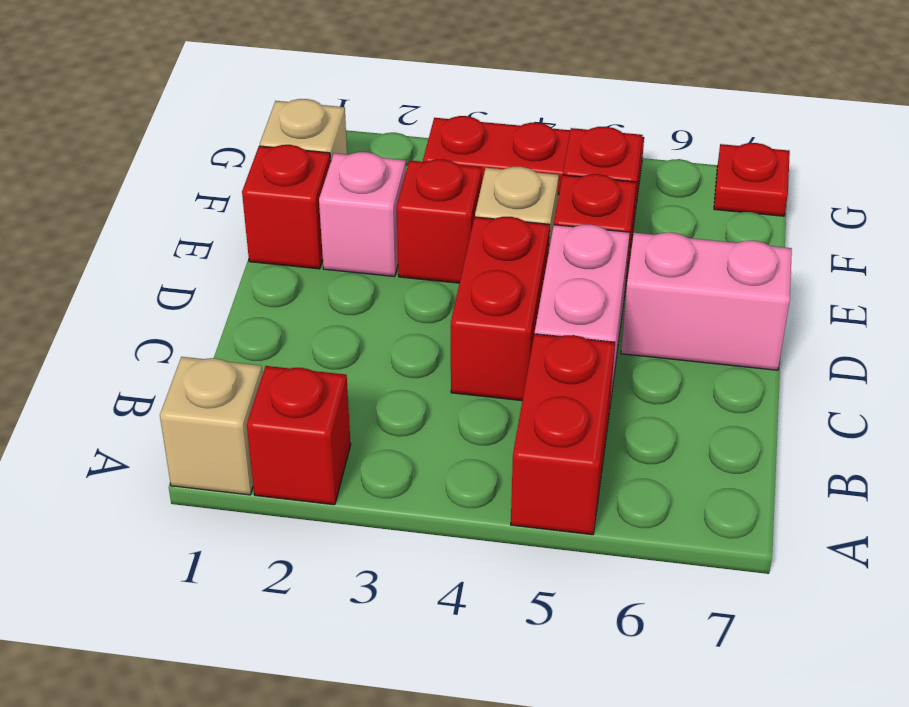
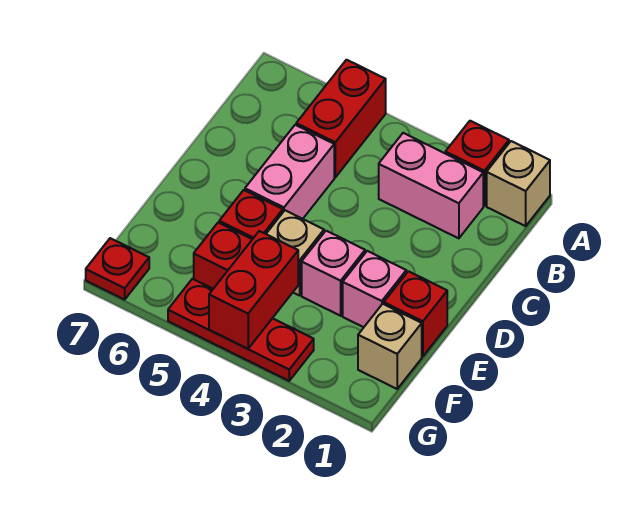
red brick C4:D4 level 1 -> red brick F4:G4 level 2
pink brick D6:D7 level 1 -> pink brick B2:B3 level 1
red brick E3 level 1 -> pink brick E3 level 1

